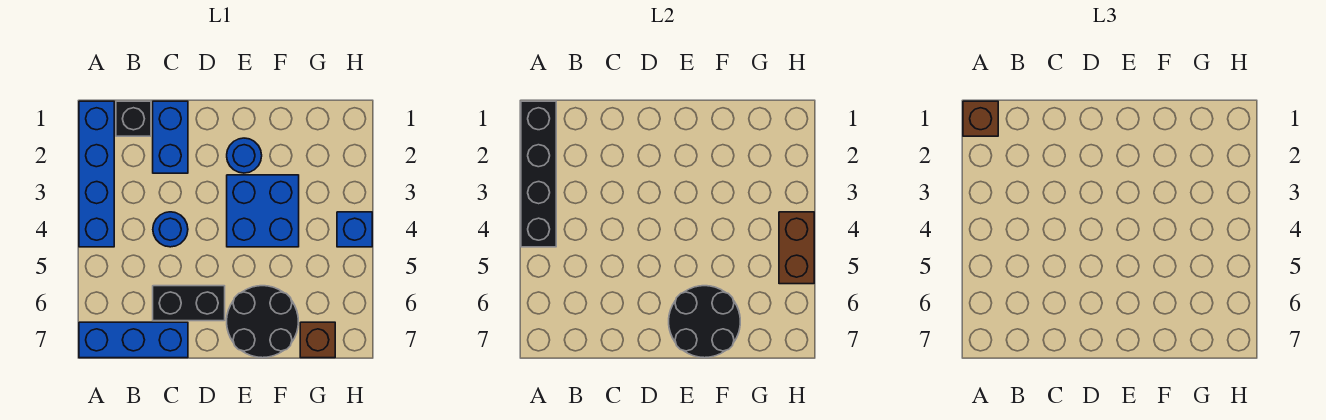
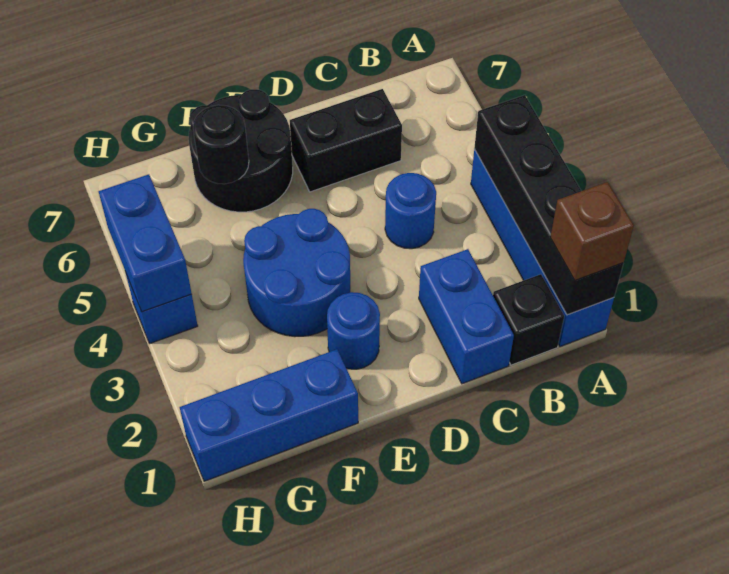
blue brick A7:C7 level 1 -> blue brick F1:H1 level 1
blue brick E3:F4 level 1 -> blue round brick E3:F4 level 1
black round brick E6:F7 level 2 -> black round brick F6 level 2
brown brick G7 level 1 -> none
brown brick H4:H5 level 2 -> blue brick H4:H5 level 2

